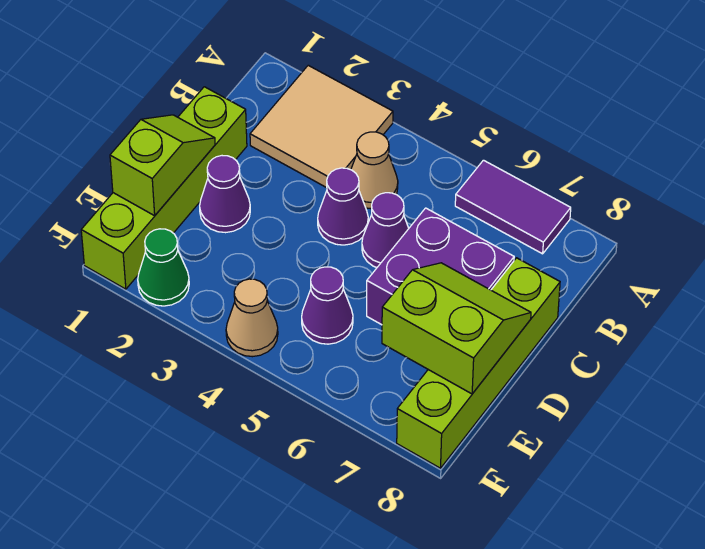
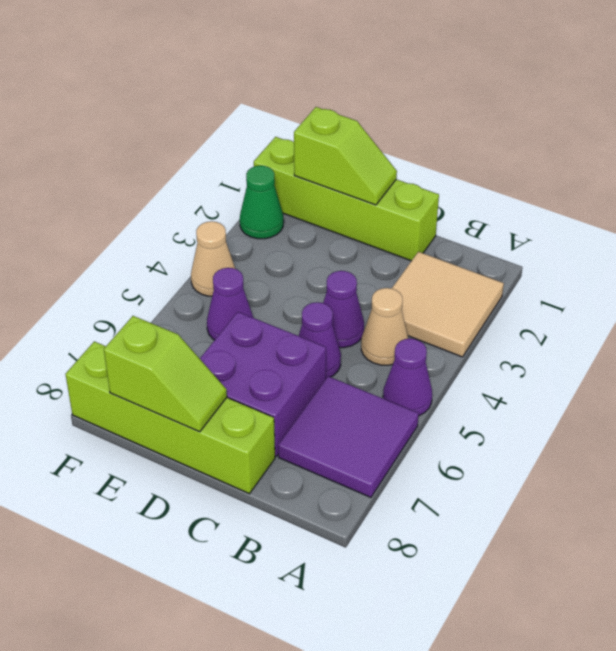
purple tile A6:A7 level 1 -> purple tile A6:B7 level 1
purple cone D2 level 1 -> purple cone A5 level 1
lime slope D7:E8 level 2 top E -> lime slope D8:E8 level 2 top E

